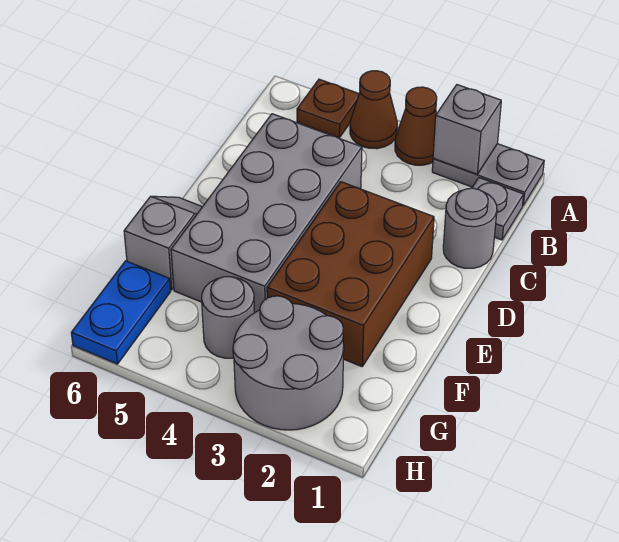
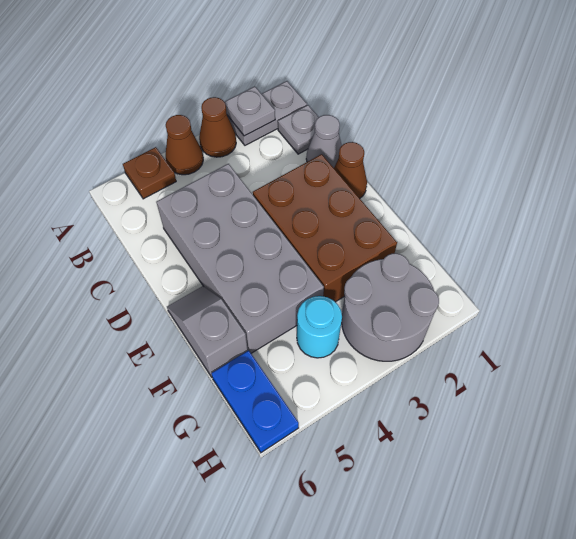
grey brick A2 level 2 -> grey plate A2 level 2
grey round brick C1 level 1 -> grey cone C1 level 1
none -> brown cone D1 level 1
grey round brick G4 level 1 -> cyan round brick G4 level 1

